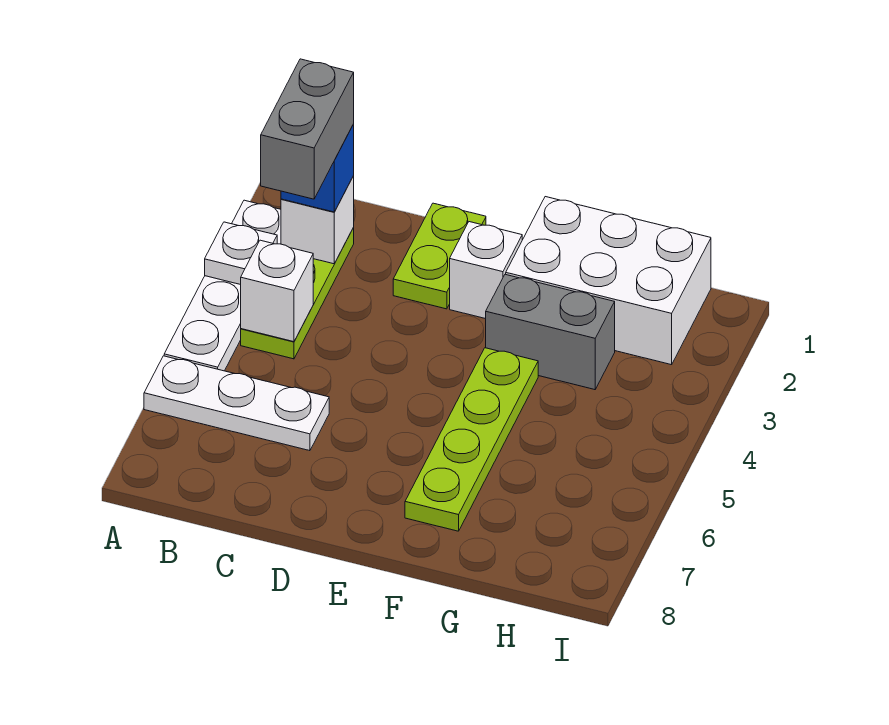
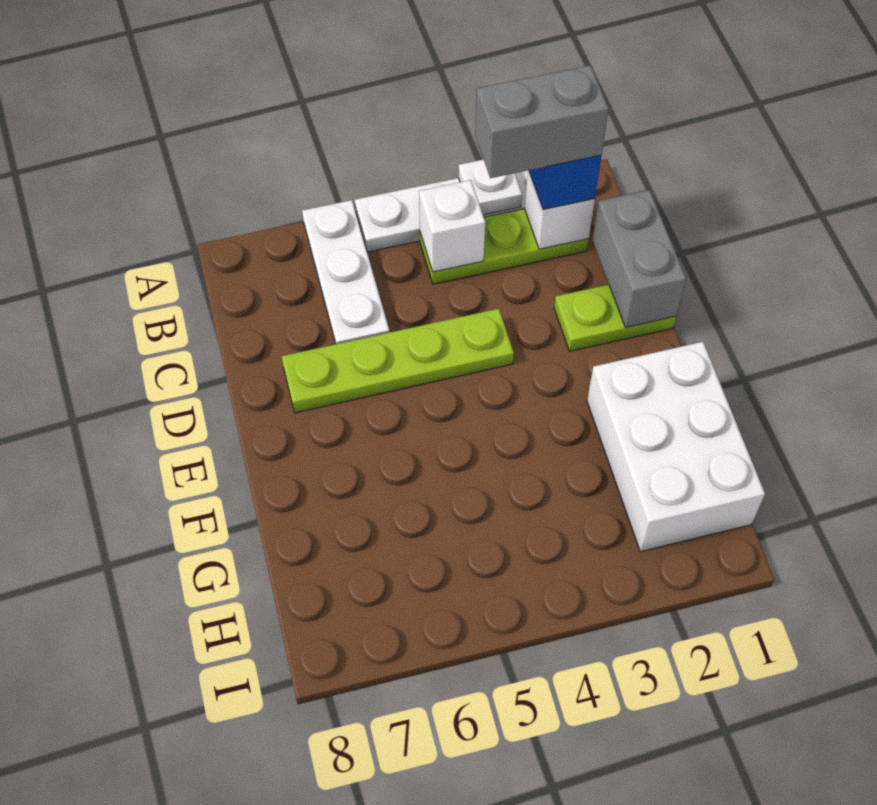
white brick E2 level 1 -> none
grey brick F3:G3 level 1 -> grey brick C1:D1 level 2
lime plate F4:F7 level 1 -> lime plate D4:D7 level 1

